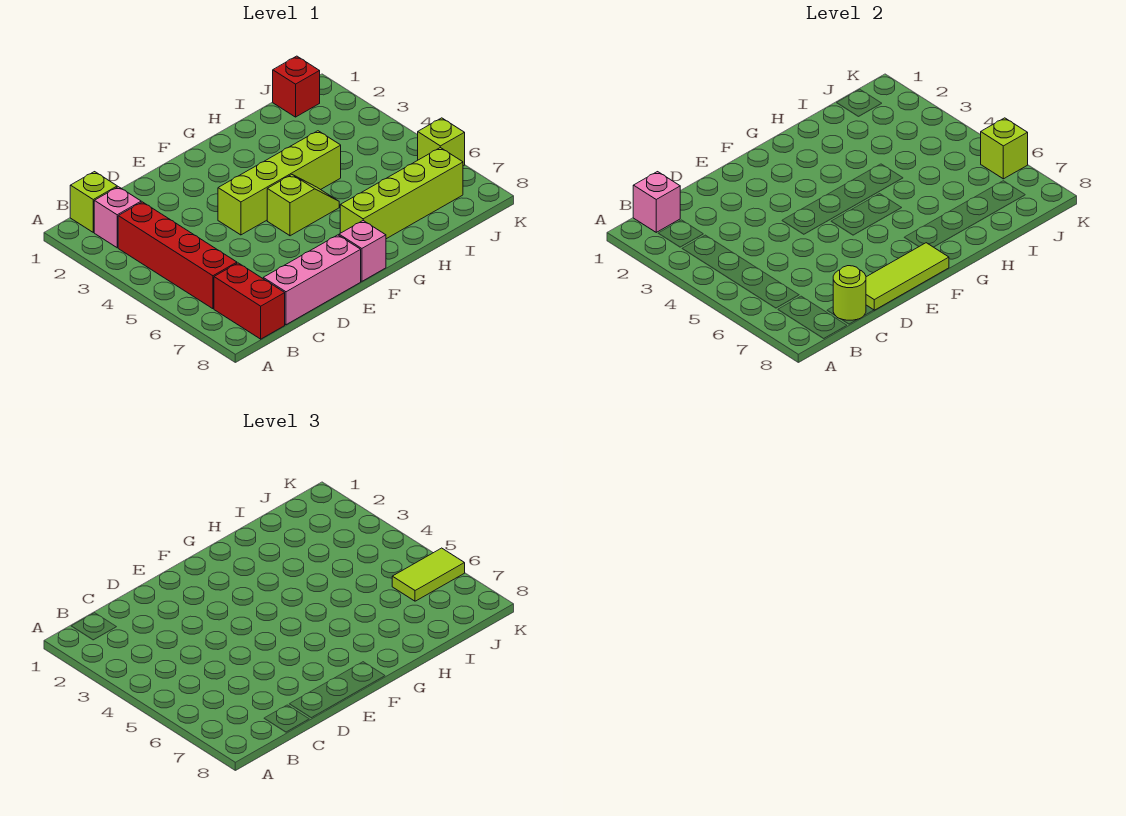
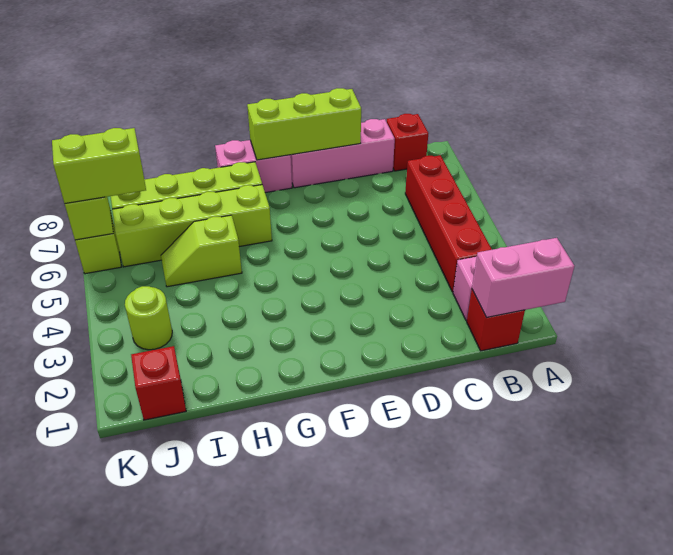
lime brick B1 level 1 -> red brick B1 level 1
pink brick B1 level 2 -> pink brick A1:B1 level 2
red brick B7:B8 level 1 -> red brick B8 level 1
lime round brick C8 level 2 -> lime round brick J3 level 1
lime tile D8:F8 level 2 -> lime brick D8:F8 level 2
lime brick E4:H4 level 1 -> lime brick G6:J6 level 1
lime slope F5:G5 level 1 top F -> lime slope H5:I5 level 1 top H
pink brick F8 level 1 -> pink brick F8:G8 level 1
lime tile J6:K6 level 3 -> lime brick J6:K6 level 3

